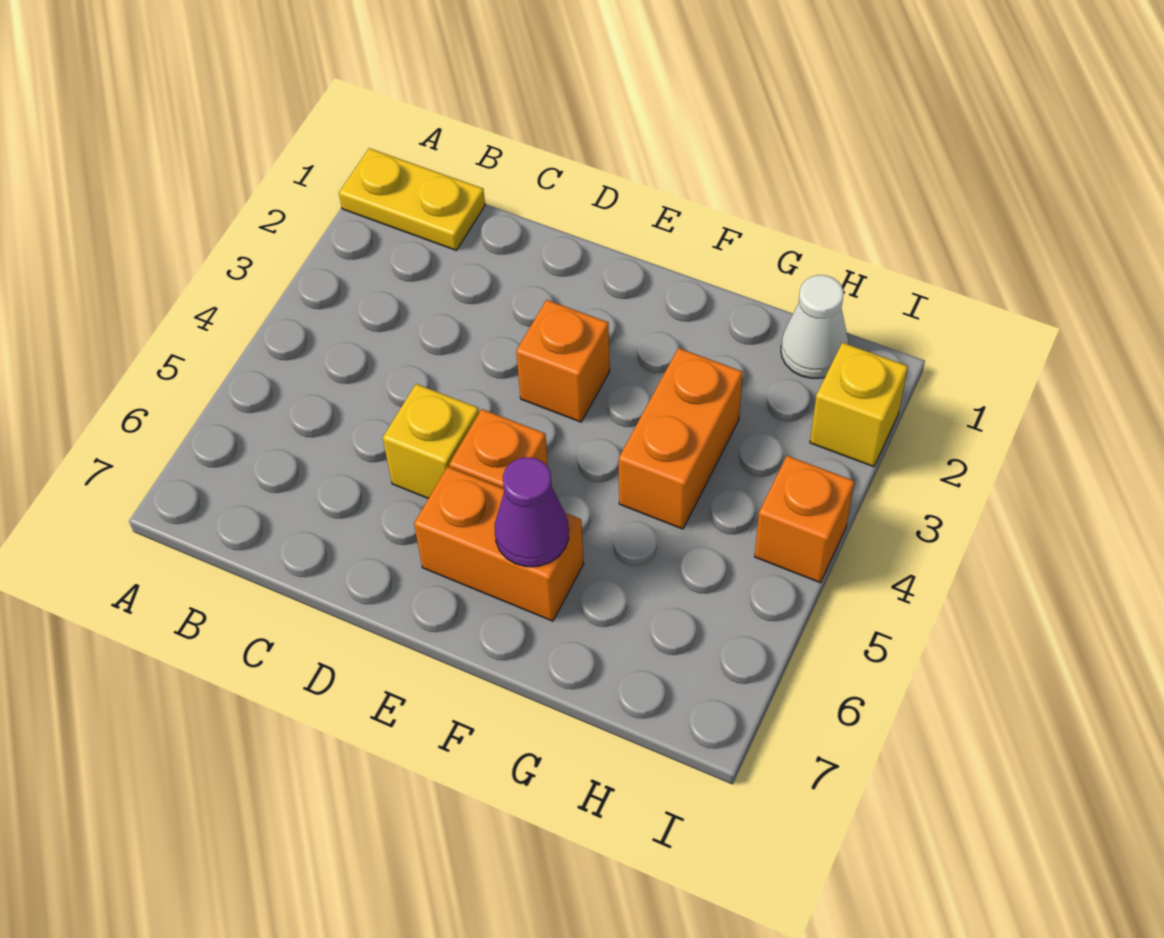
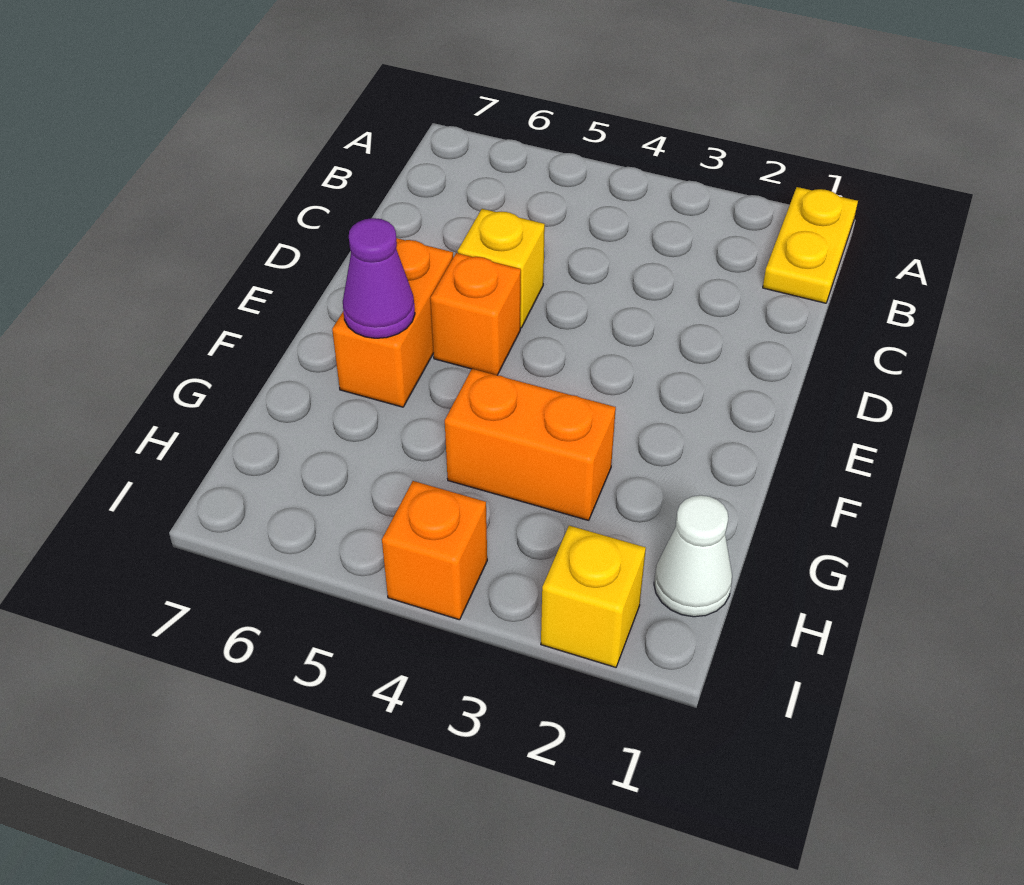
orange brick E3 level 1 -> none

